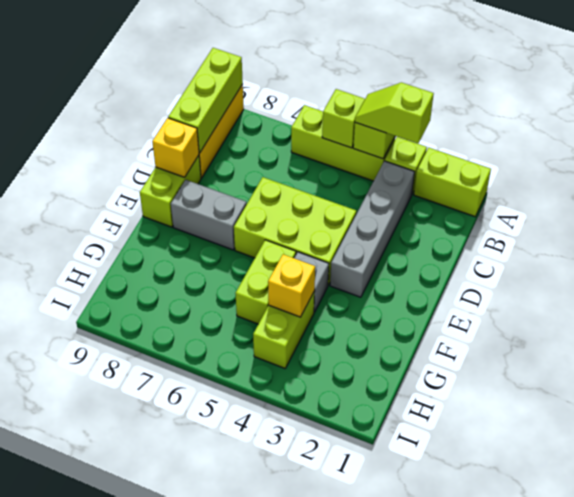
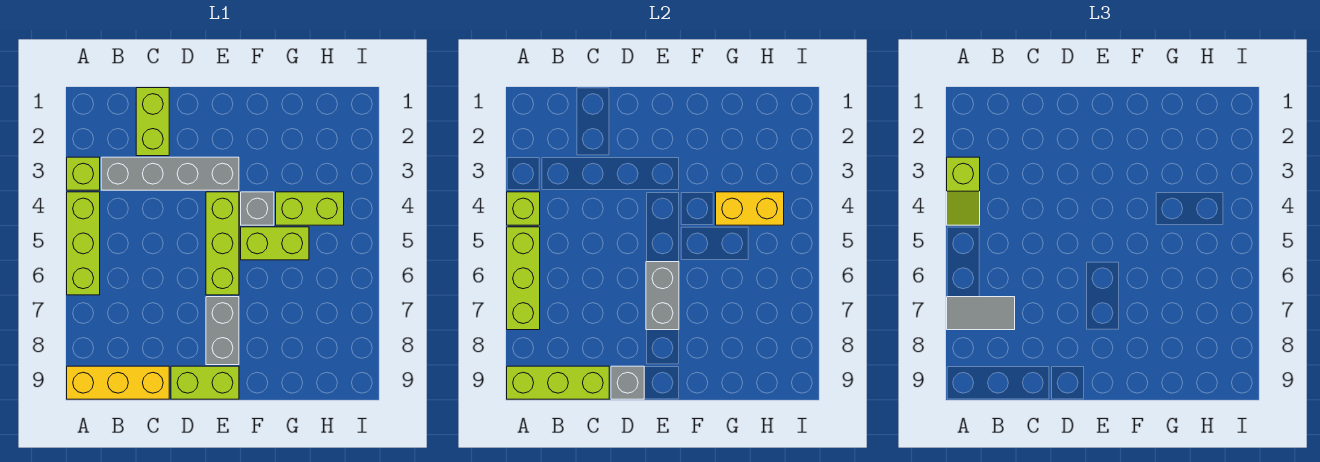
lime brick A1:A2 level 1 -> lime brick C1:C2 level 1
lime brick A5 level 2 -> lime brick A5:A7 level 2
none -> grey tile A7:B7 level 3
lime brick D4:E6 level 1 -> lime brick E4:E6 level 1
yellow brick D9 level 2 -> grey brick D9 level 2
none -> grey brick E6:E7 level 2
yellow brick G4 level 2 -> yellow brick G4:H4 level 2

